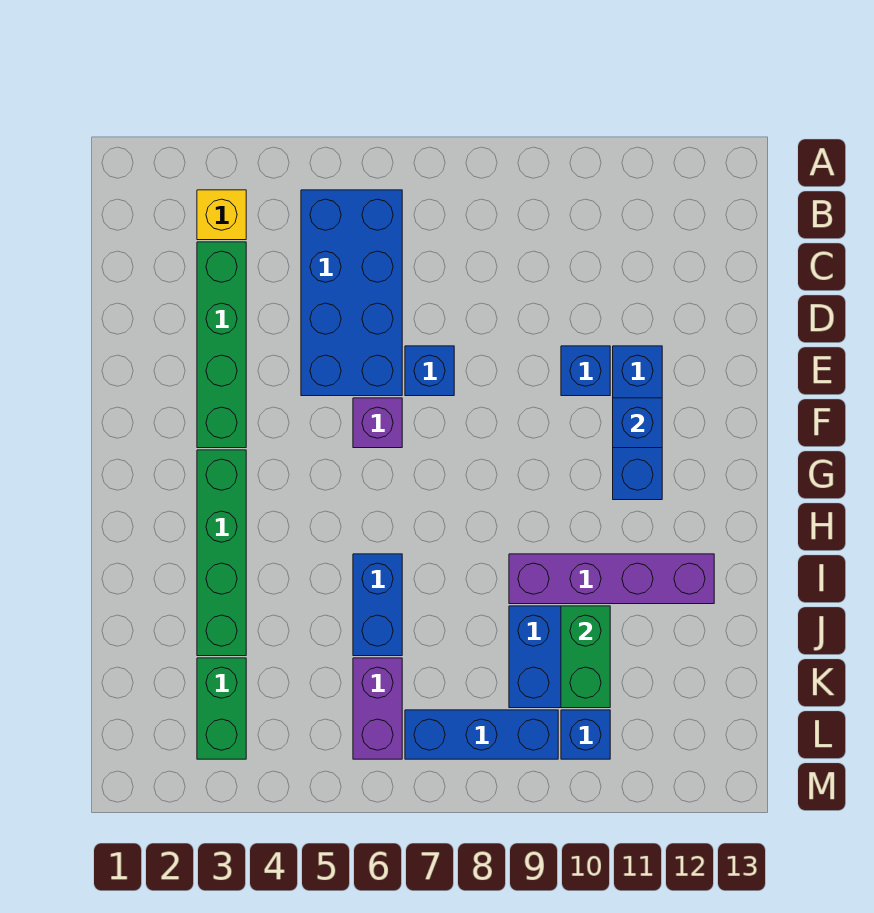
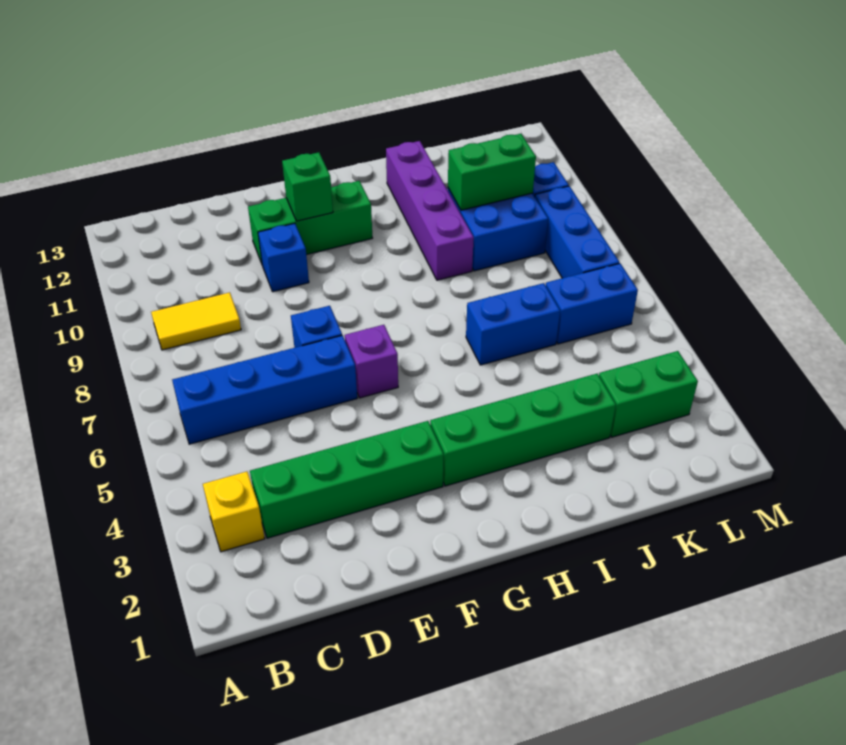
blue brick B5:E6 level 1 -> blue brick B6:E6 level 1
none -> yellow tile B9:C9 level 1
blue brick E11:G11 level 1 -> green brick E11:G11 level 1
blue brick F11 level 2 -> green brick F11 level 2
purple brick K6:L6 level 1 -> blue brick K6:L6 level 1

